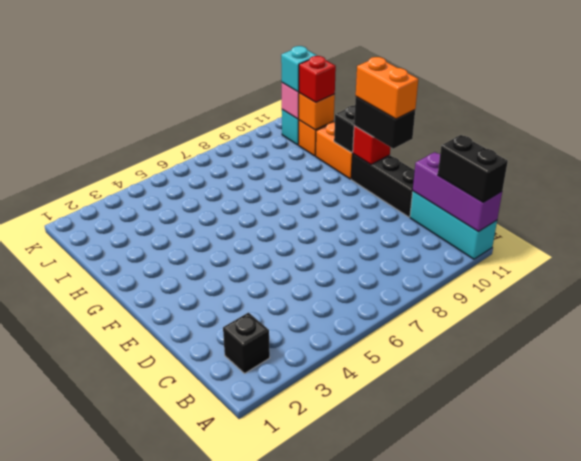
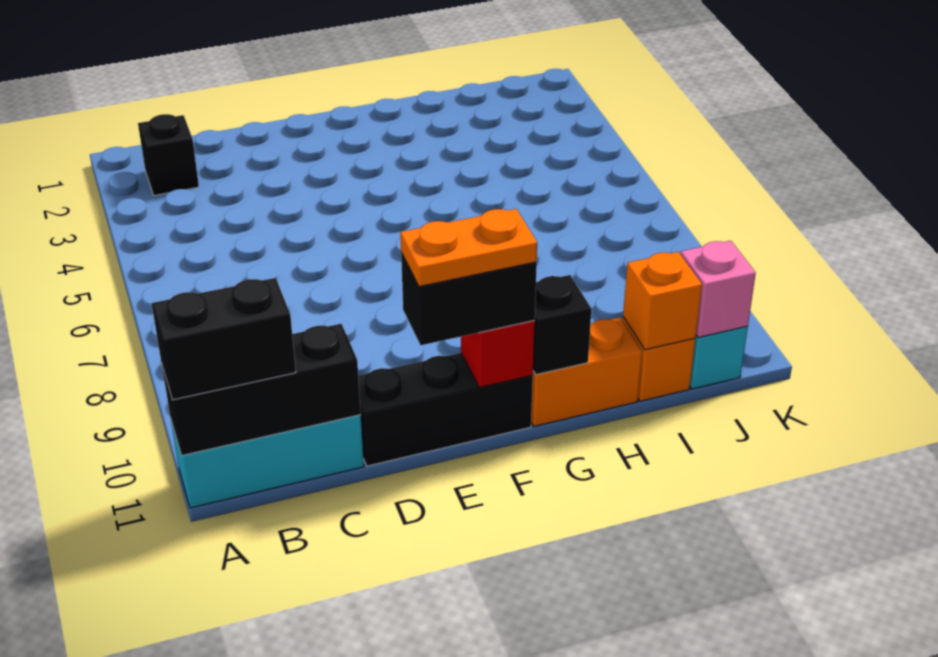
purple brick A11:C11 level 2 -> black brick A11:C11 level 2
orange brick E11:F11 level 4 -> orange plate E11:F11 level 4
red brick I11 level 3 -> none
cyan brick J11 level 3 -> none

